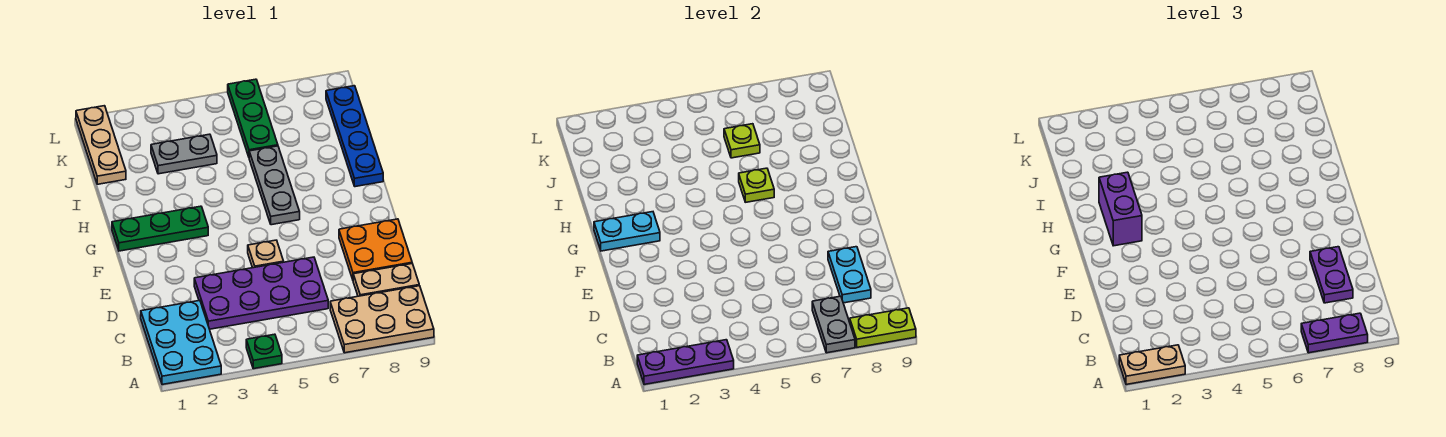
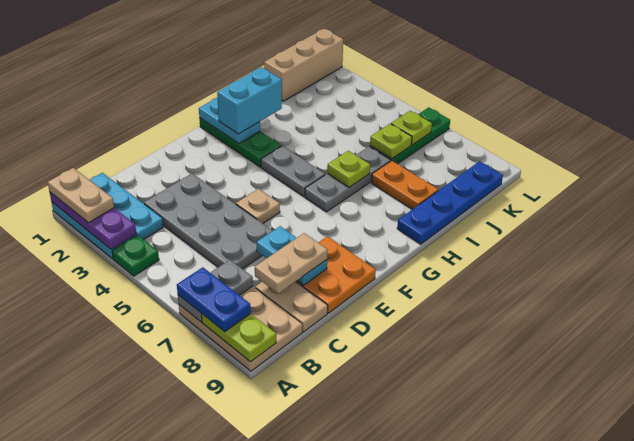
cyan plate A1:C2 level 1 -> cyan plate A1:B3 level 1
purple plate A7:A8 level 3 -> blue plate A7:A8 level 3
purple plate C3:D6 level 1 -> grey plate C3:D6 level 1
cyan plate C8:D8 level 2 -> cyan plate D7:D8 level 2
purple plate C8:D8 level 3 -> tan plate C8:D8 level 3
purple brick G2:H2 level 3 -> cyan brick G2:H2 level 3
none -> orange plate I7:I8 level 1
tan plate J1:L1 level 1 -> tan brick J1:L1 level 1
grey plate J3:J4 level 1 -> grey plate G4:G5 level 1
none -> lime plate K6 level 2

